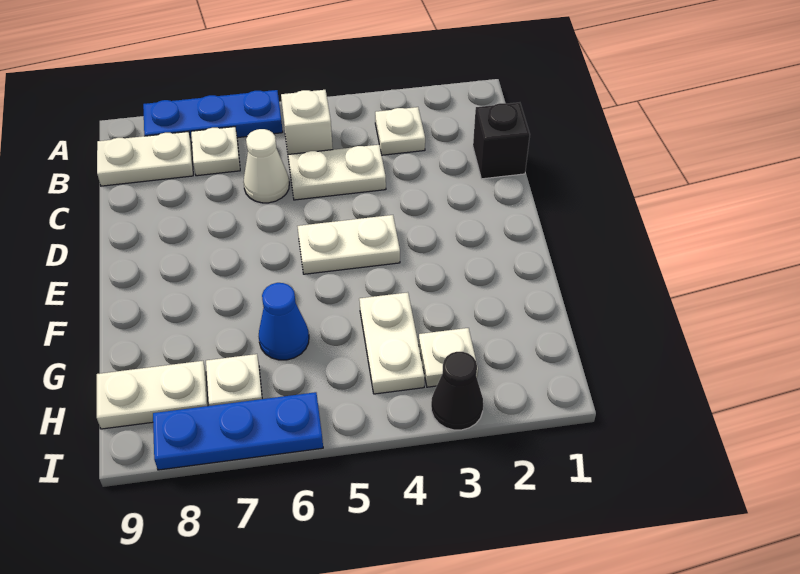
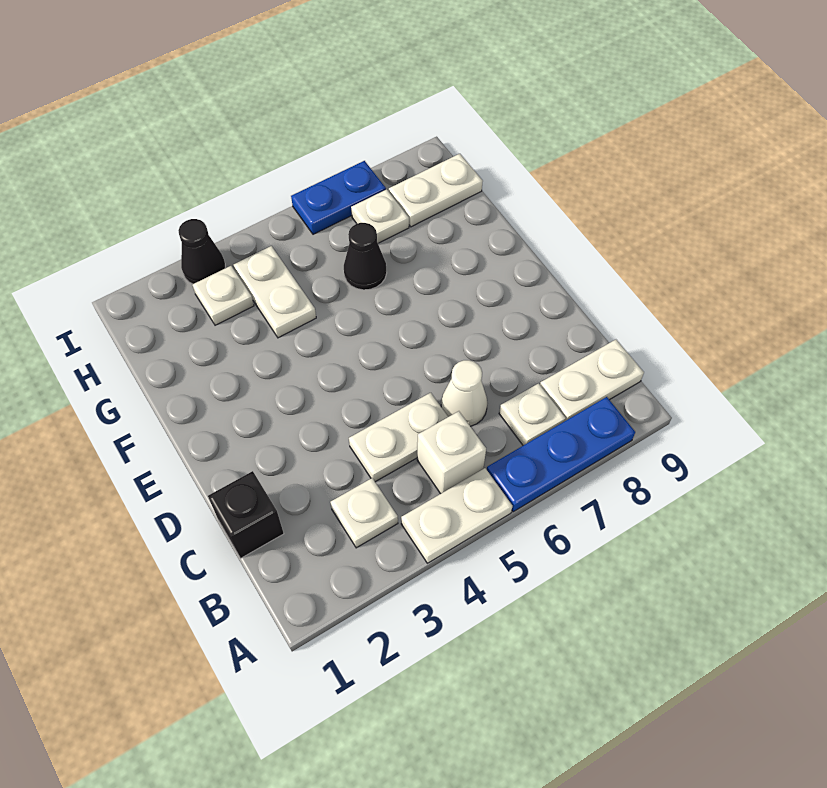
white plate E4:E5 level 1 -> white plate A4:A5 level 1
blue cone G6 level 1 -> black cone G6 level 1
blue plate I6:I8 level 1 -> blue plate I6:I7 level 1

